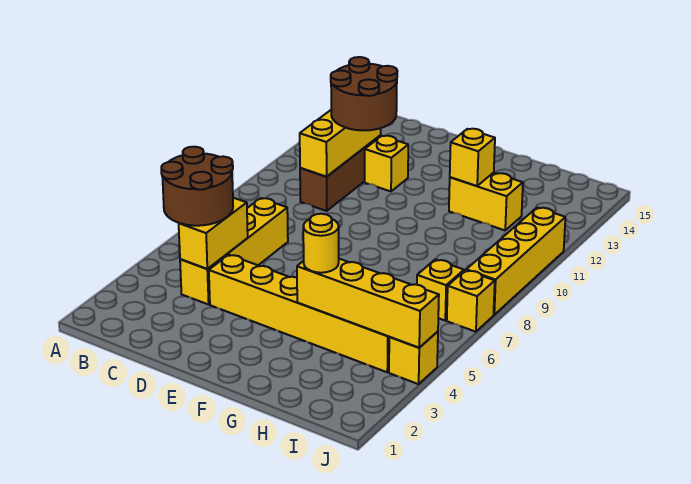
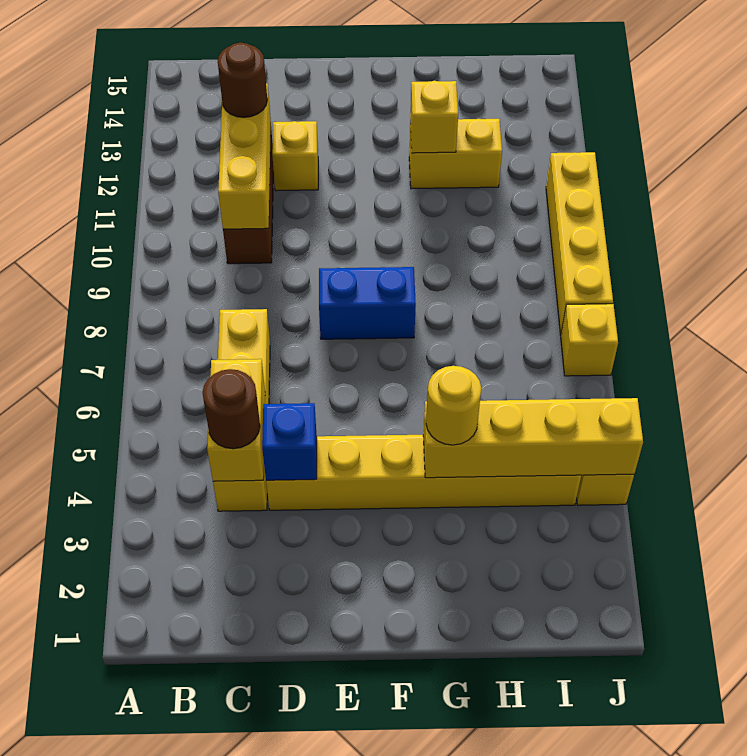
brown round brick B4:C5 level 3 -> brown round brick C4 level 3
brown round brick C11:D12 level 3 -> brown round brick C12 level 3
none -> blue brick D4 level 2
none -> blue brick E8:F8 level 1
yellow brick I7 level 1 -> none

